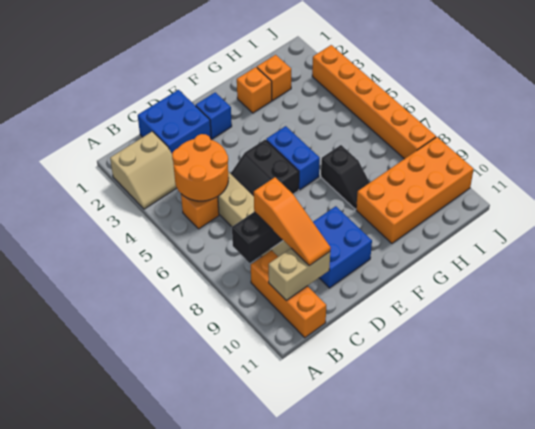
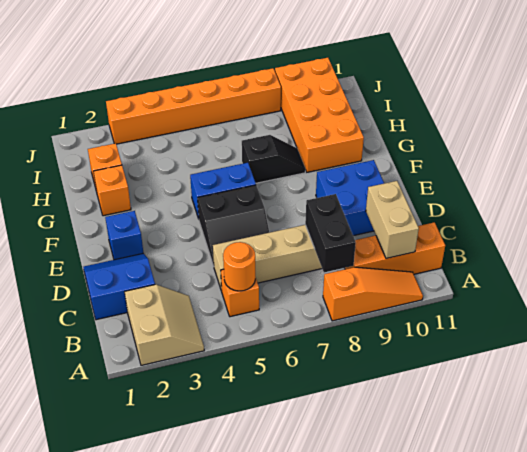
orange round brick B4:C5 level 2 -> orange round brick B5 level 2
blue brick C1:D2 level 1 -> blue slope C1:D2 level 1 top C
orange slope C8:C10 level 3 top 8 -> orange slope A8:A10 level 1 top 8

